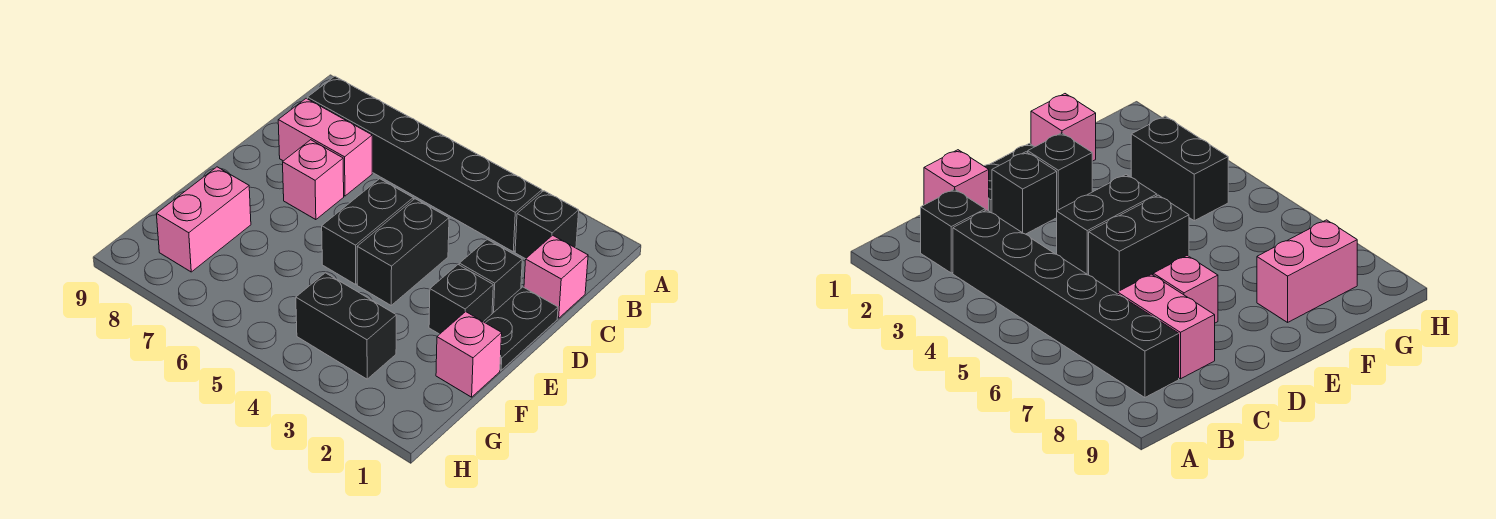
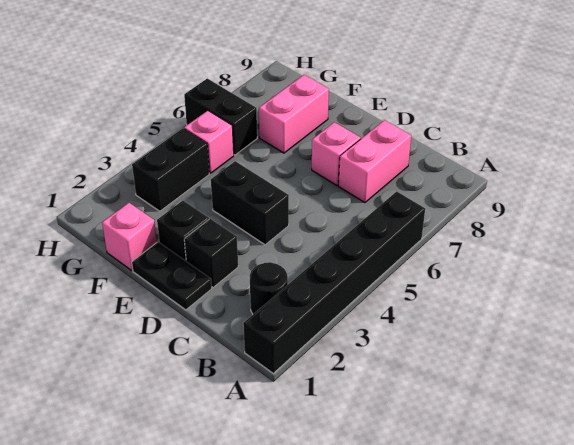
black brick B2 level 1 -> black round brick B2 level 1
black brick B3:B8 level 1 -> black brick A1:A6 level 1
pink brick C1 level 1 -> pink brick G5 level 1
black brick D5:E5 level 1 -> black brick G6:H6 level 1
pink brick F8:G8 level 1 -> pink brick F7:F8 level 1

